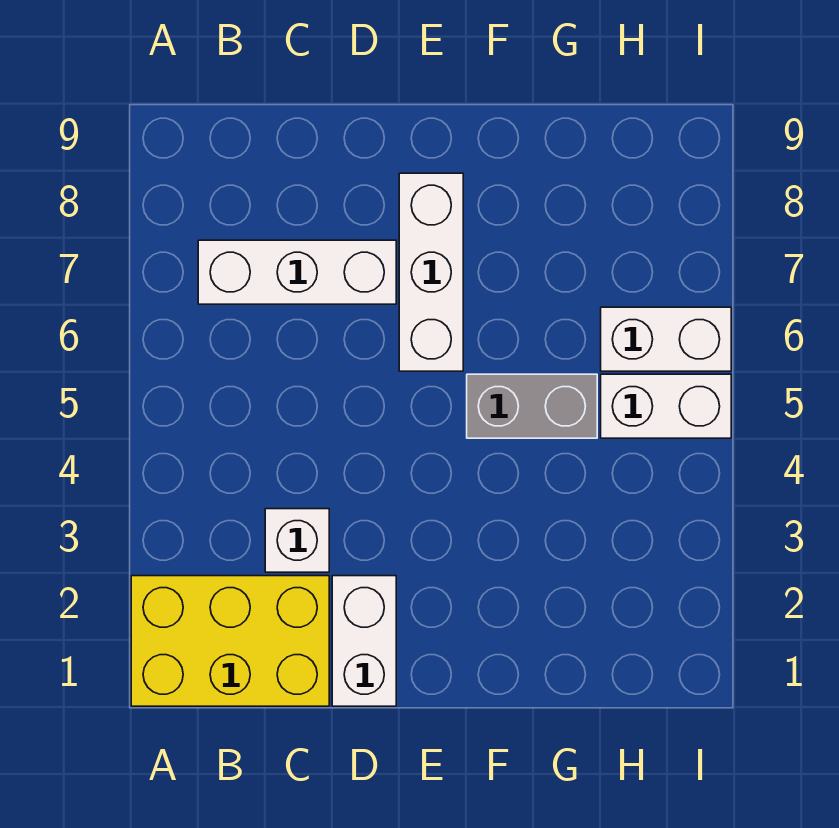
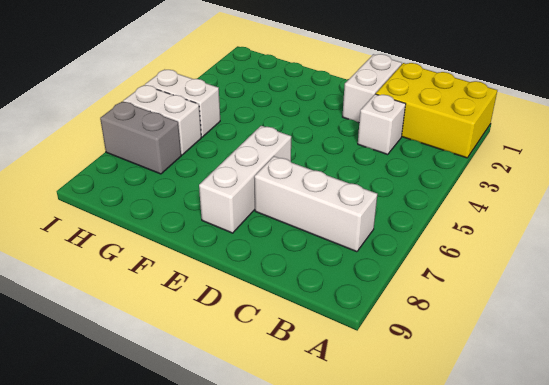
grey brick F5:G5 level 1 -> grey brick H7:I7 level 1

